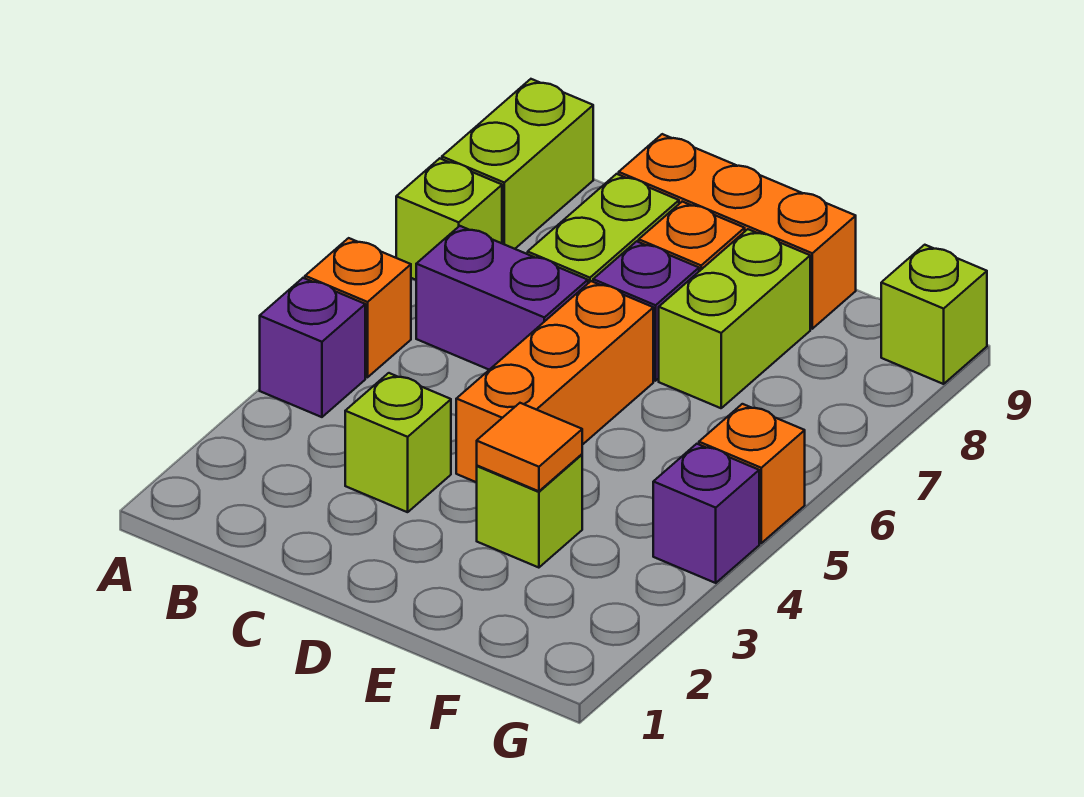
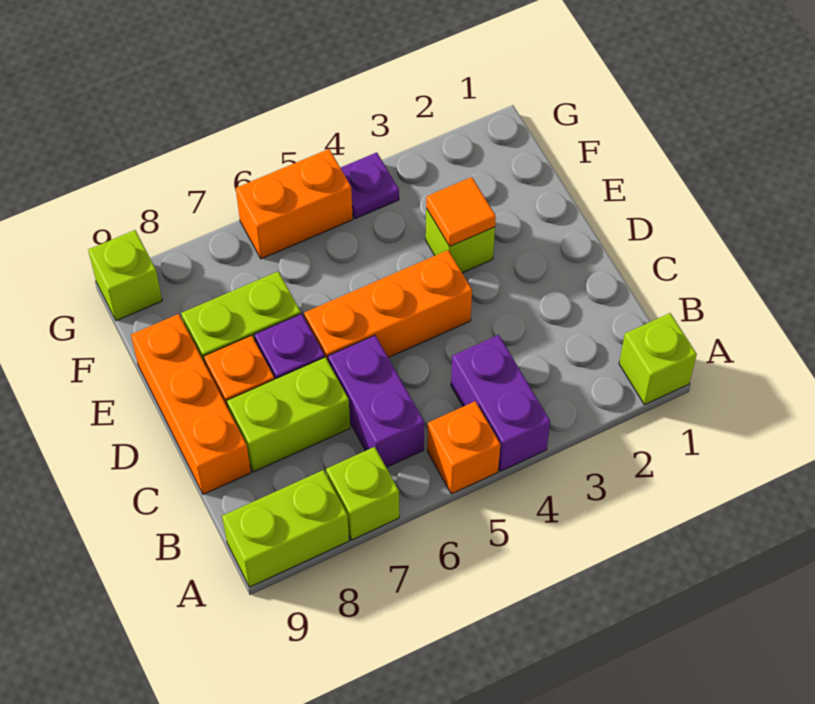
purple brick A4 level 1 -> purple brick A4:B4 level 1
lime brick C3 level 1 -> lime brick A1 level 1
purple brick G4 level 1 -> purple plate G4 level 1
orange brick G5 level 1 -> orange brick G5:G6 level 1

